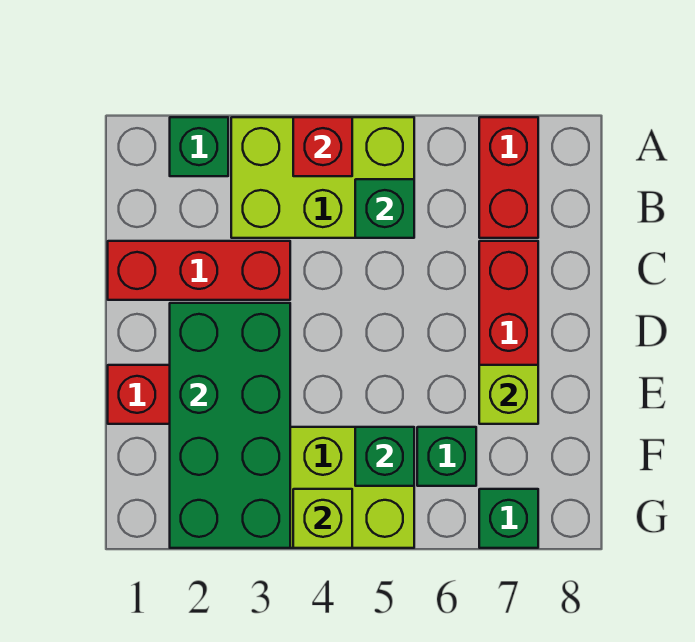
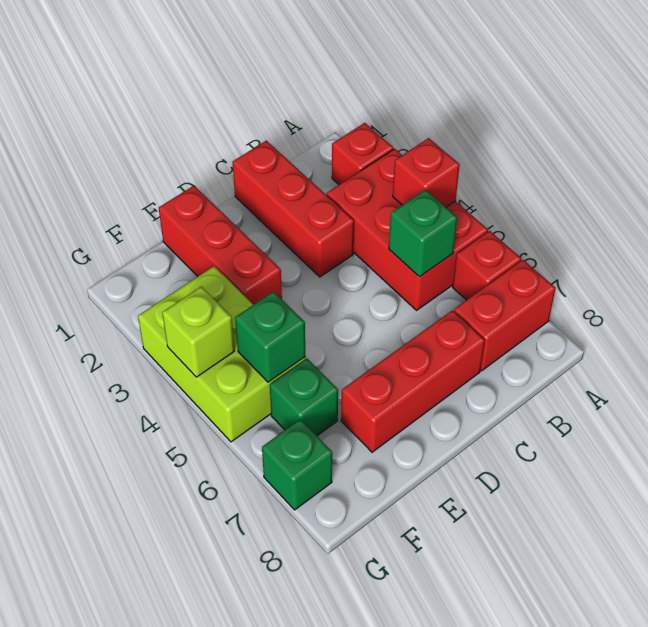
green brick A2 level 1 -> red brick A2 level 1
lime brick A3:B5 level 1 -> red brick A3:B5 level 1
none -> red brick A6 level 1
green brick D2:G3 level 2 -> none
lime brick E7 level 2 -> none

